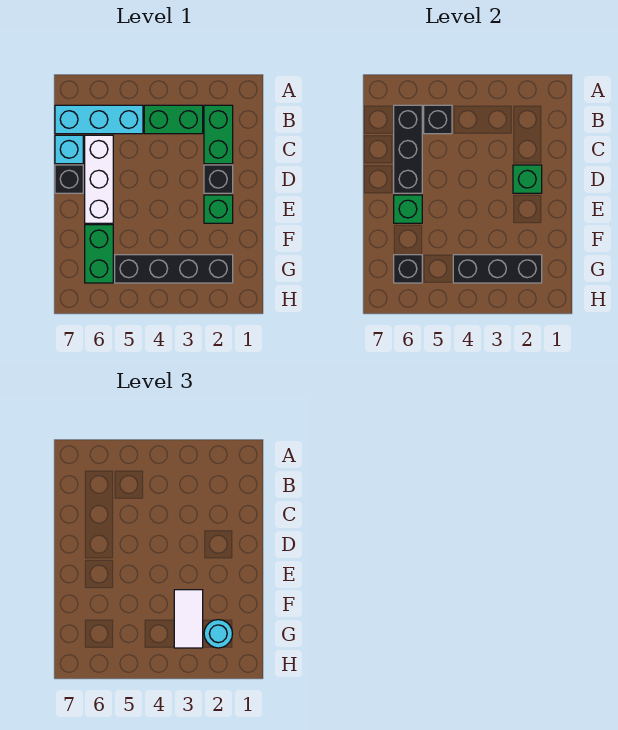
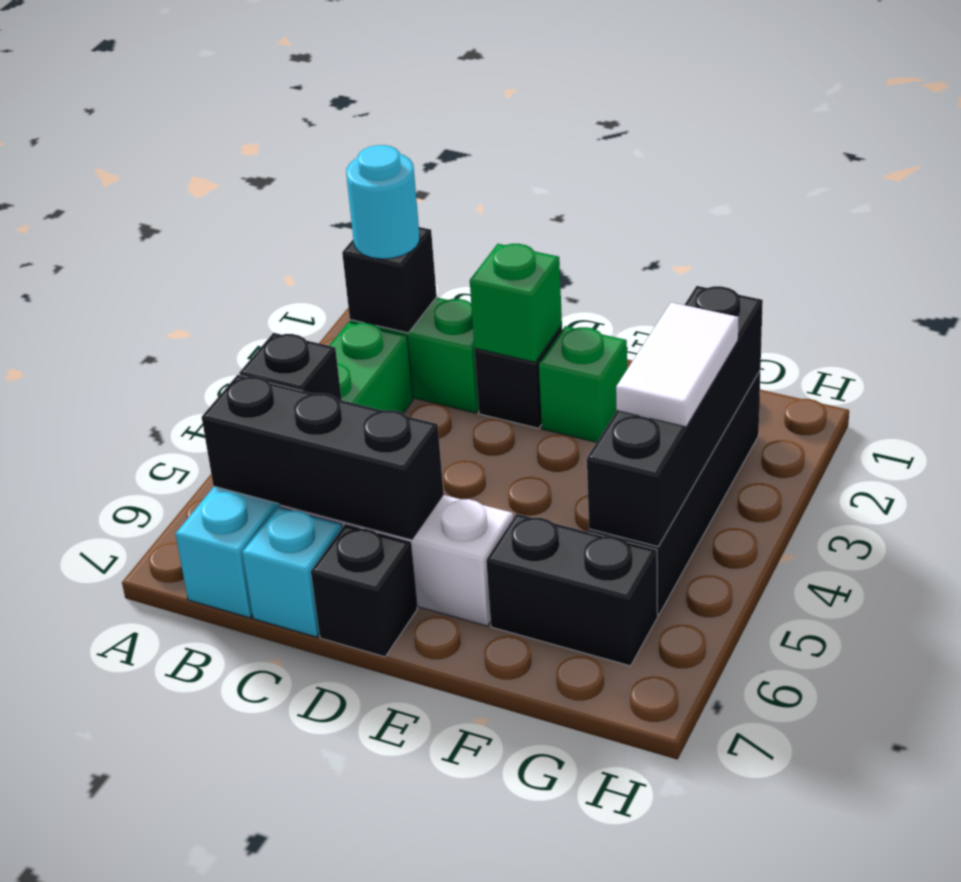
green brick E6 level 2 -> none
white tile F3:G3 level 3 -> white tile G3:G4 level 3
green brick F6:G6 level 1 -> black brick F6:G6 level 1
black brick G2:G4 level 2 -> black brick G2:G5 level 2
cyan round brick G2 level 3 -> cyan round brick B2 level 3
black brick G6 level 2 -> black brick B2 level 2

